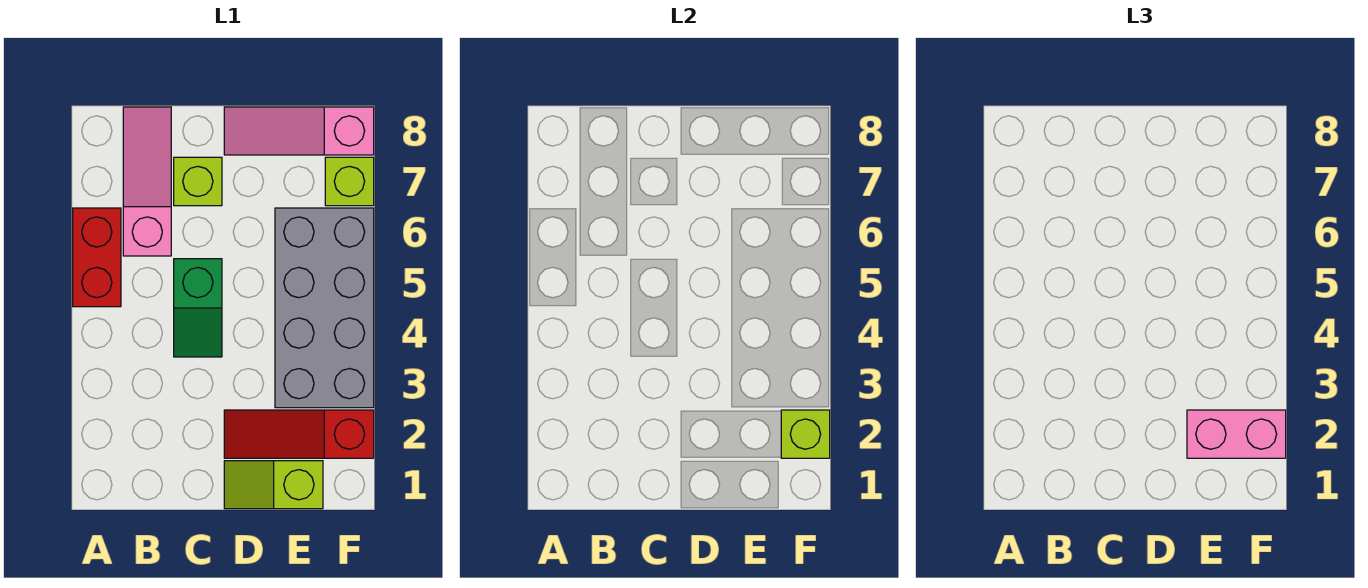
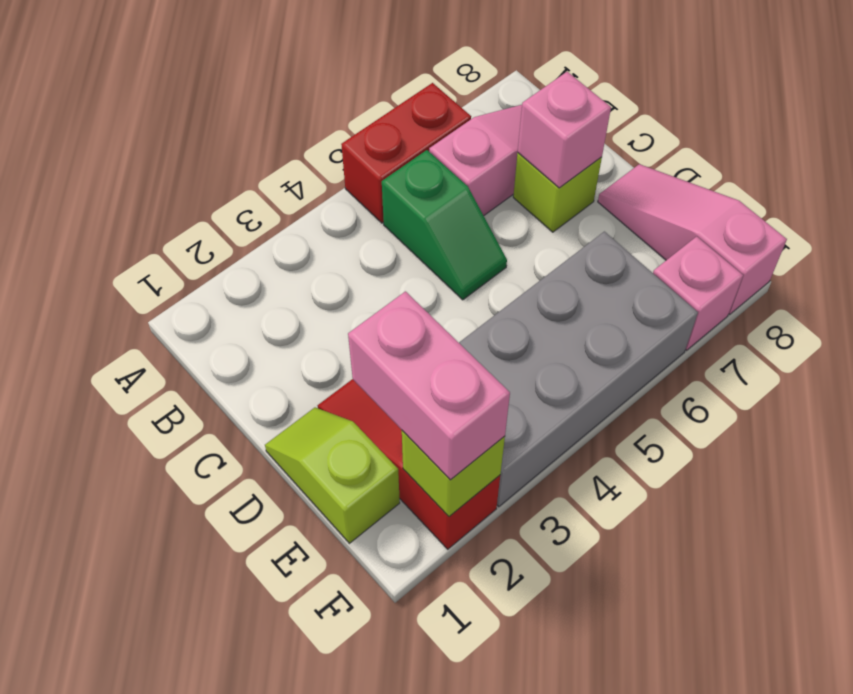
green slope C4:C5 level 1 top 5 -> green slope B5:C5 level 1 top B
none -> pink brick C7 level 2
lime brick F7 level 1 -> pink brick F7 level 1

